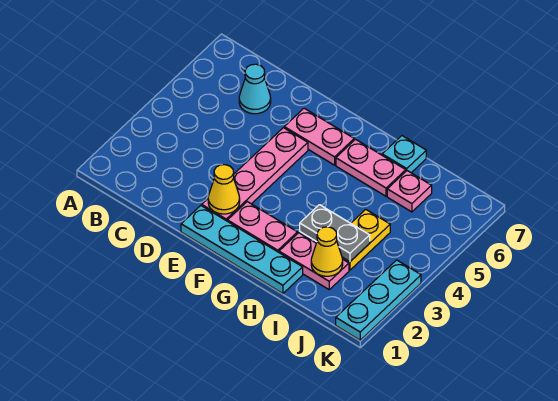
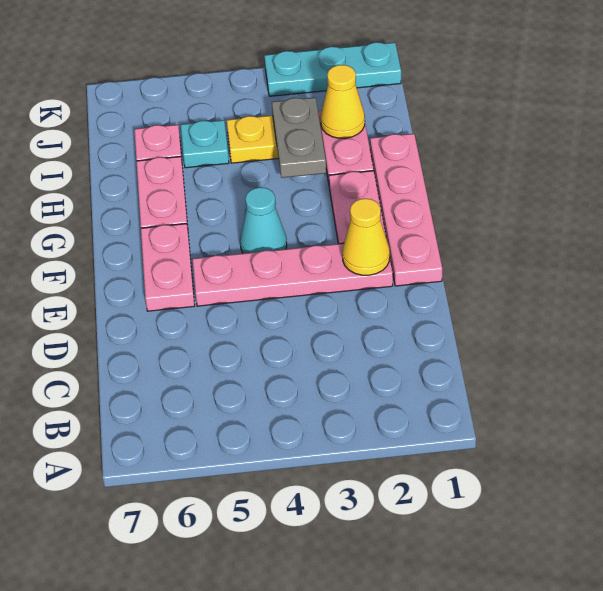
cyan cone C6 level 1 -> cyan cone F4 level 1
cyan plate E1:H1 level 1 -> pink plate E1:H1 level 1
cyan plate H7 level 1 -> cyan plate I5 level 1

